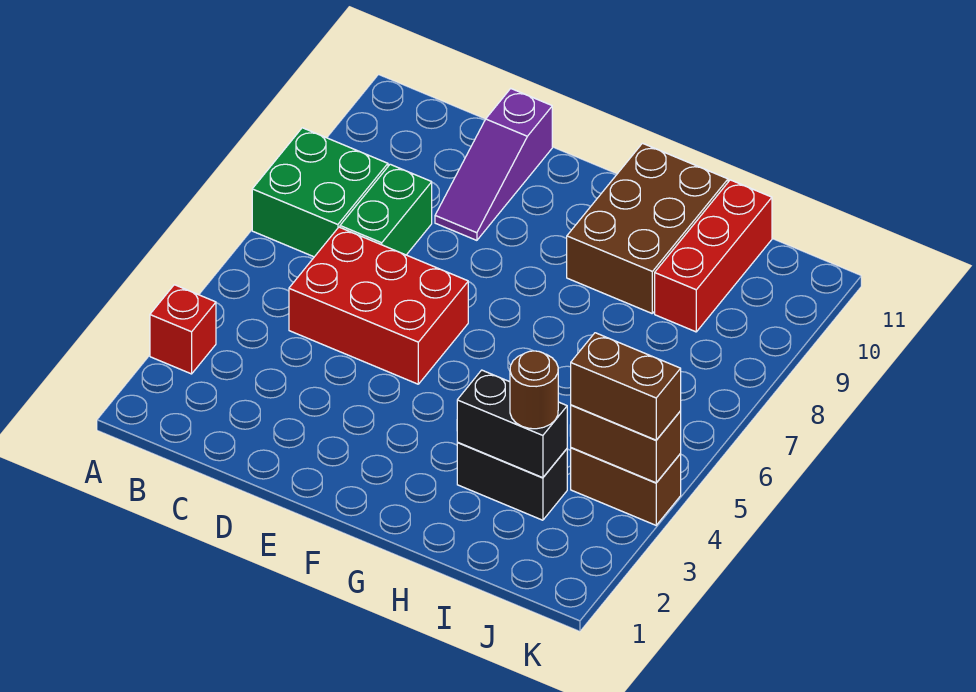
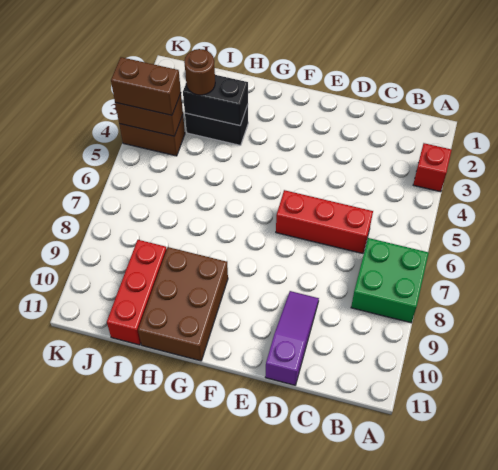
red brick C5:E6 level 1 -> red brick C6:E6 level 1
green brick C7:C8 level 1 -> none

